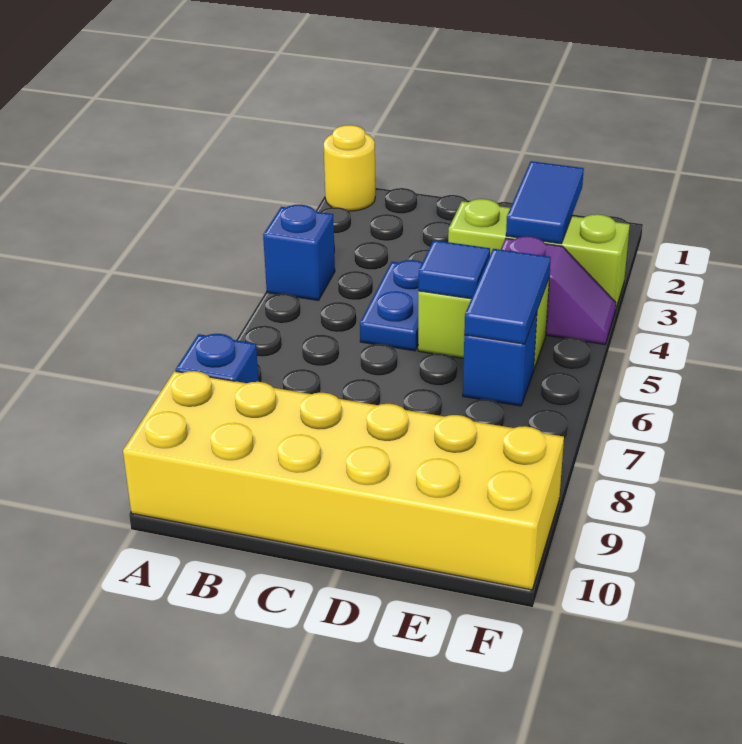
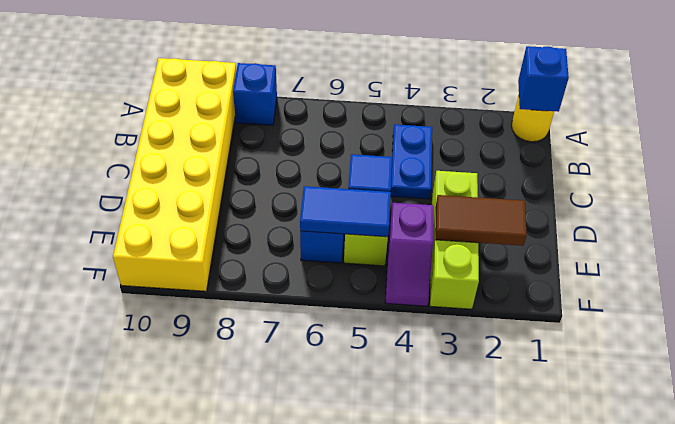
blue brick A4 level 1 -> blue brick A1 level 2
blue plate C4:C5 level 1 -> blue plate B4:C4 level 1
blue tile E2:E3 level 2 -> brown tile E2:E3 level 2

